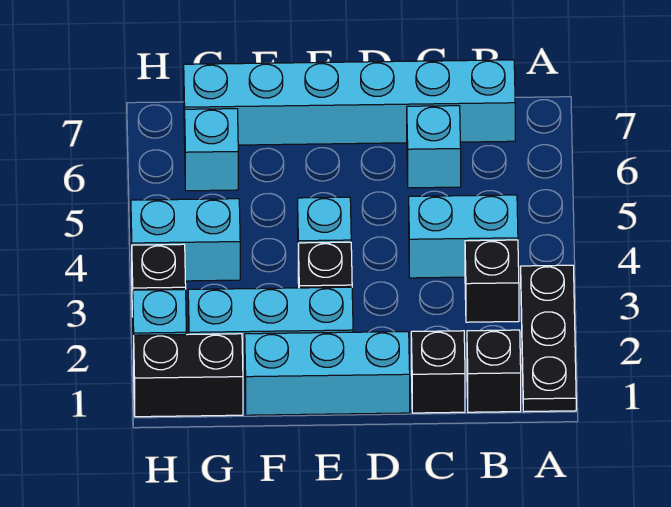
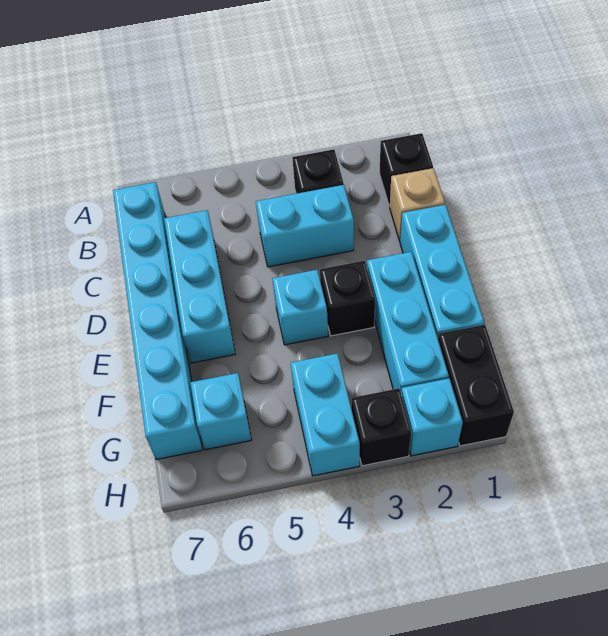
black plate A1:A3 level 1 -> none
cyan brick B4:C4 level 1 -> cyan brick C3:C4 level 1
black brick C1 level 1 -> tan brick C1 level 1
cyan brick C6 level 1 -> cyan brick C6:E6 level 1

